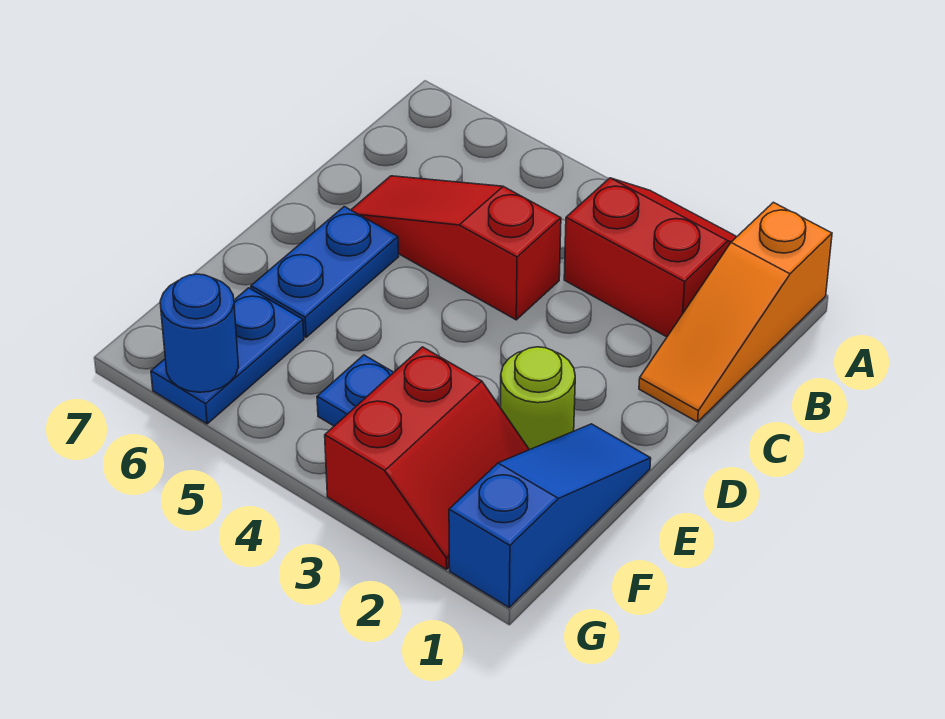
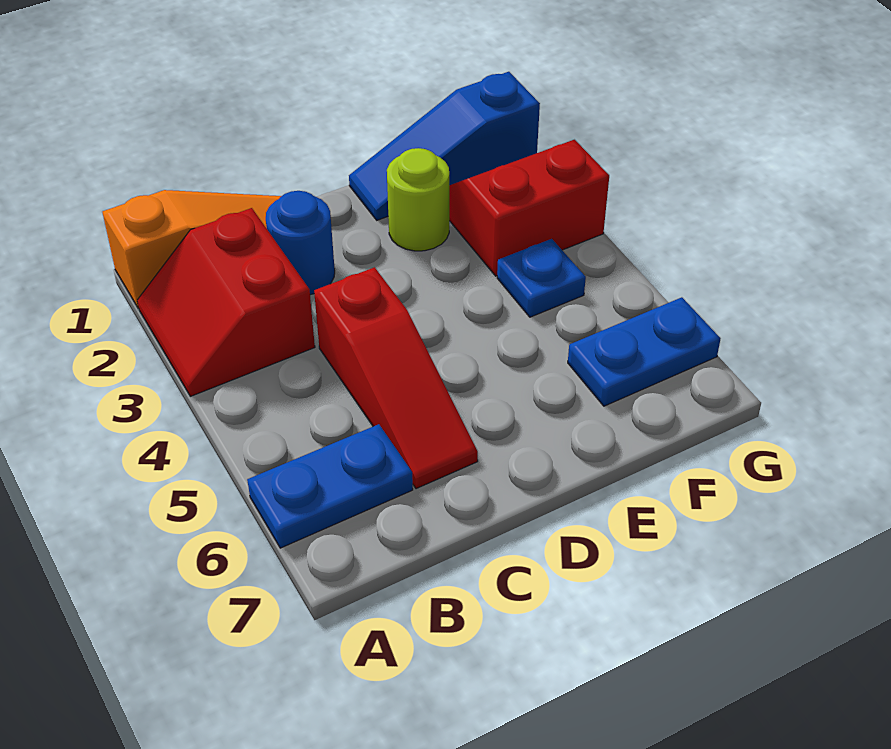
blue plate D6:E6 level 1 -> blue plate A6:B6 level 1
blue round brick G6 level 2 -> blue round brick C2 level 1

